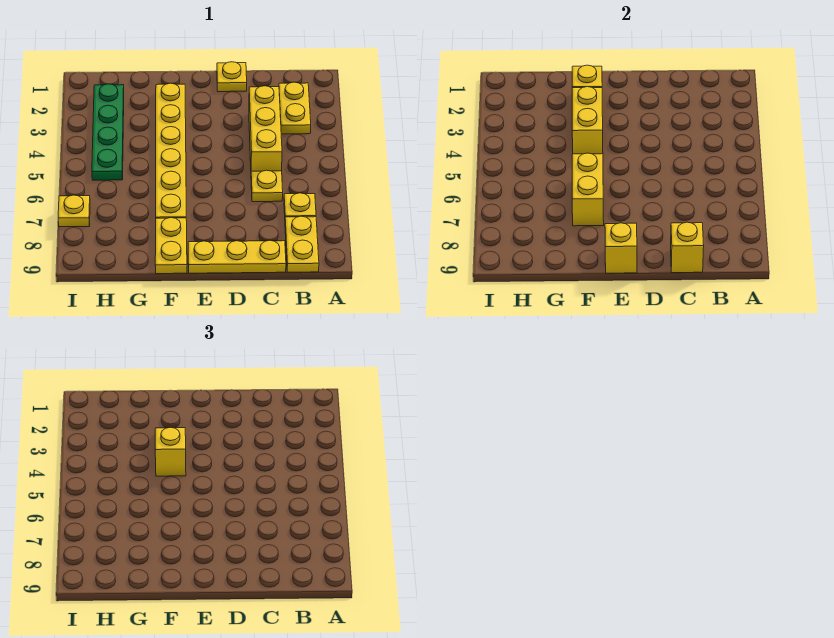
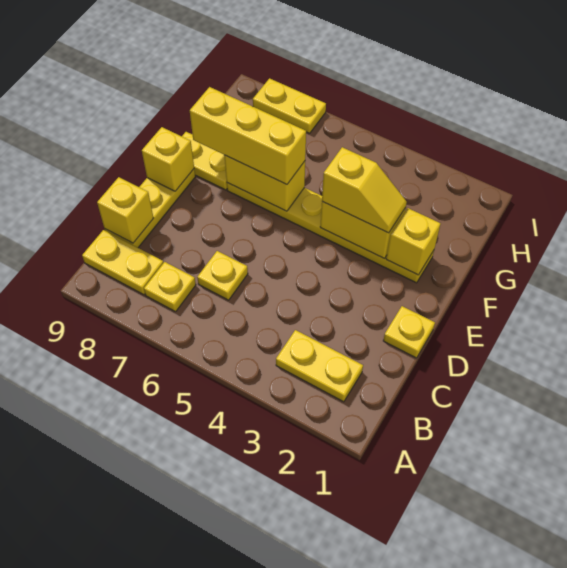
yellow brick C3:C5 level 1 -> yellow brick F6:F8 level 3
green plate H2:H5 level 1 -> none
yellow plate I7 level 1 -> yellow plate I7:I8 level 1

